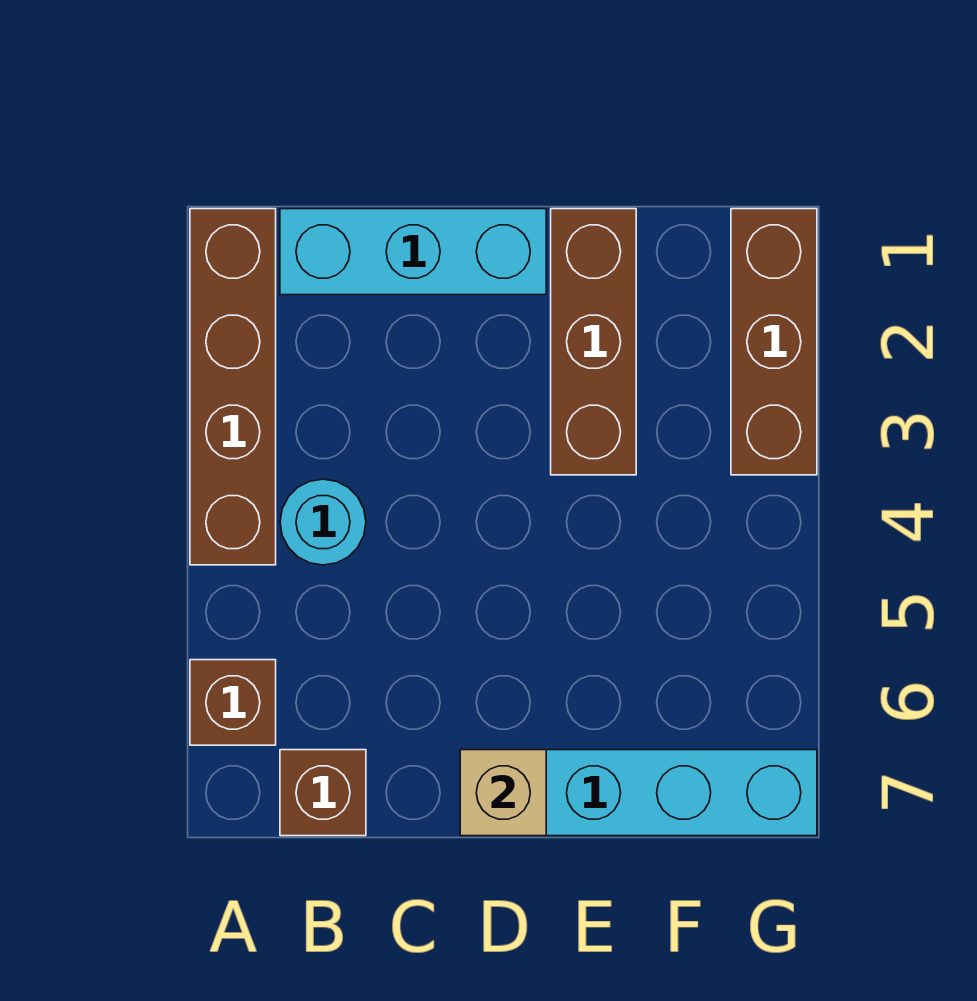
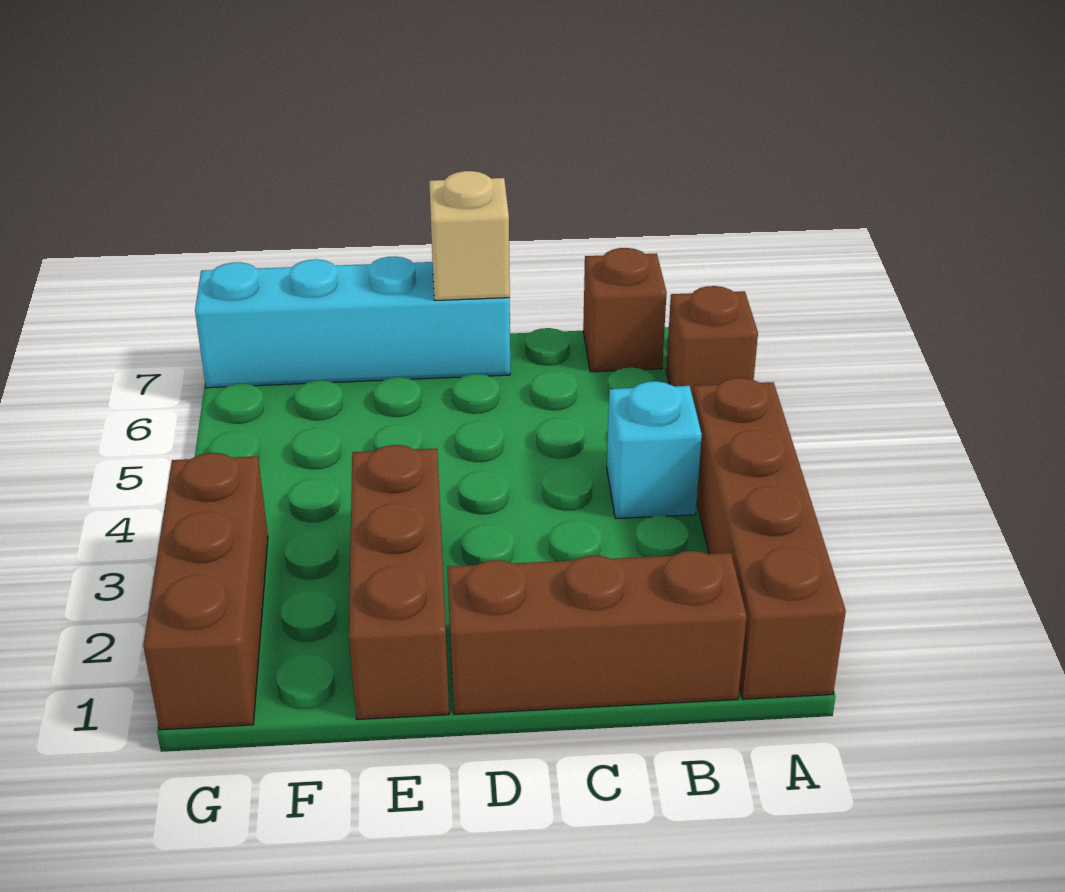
cyan brick B1:D1 level 1 -> brown brick B1:D1 level 1
cyan round brick B4 level 1 -> cyan brick B4 level 1

